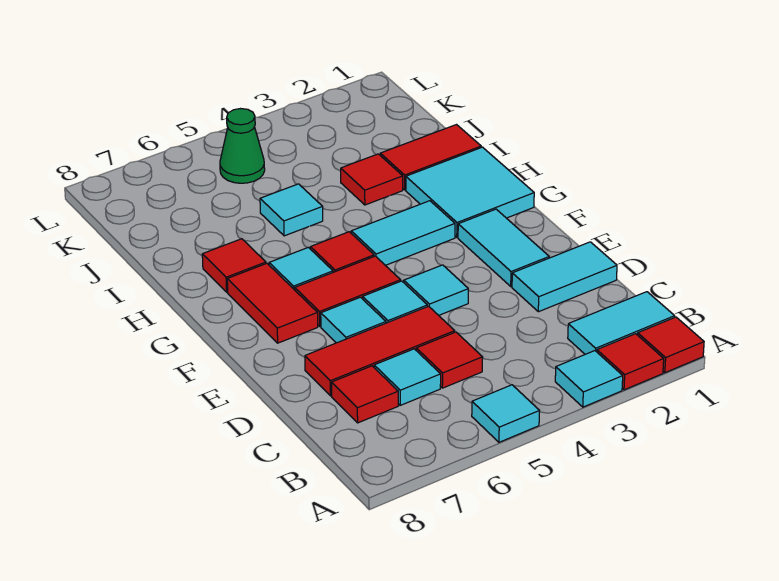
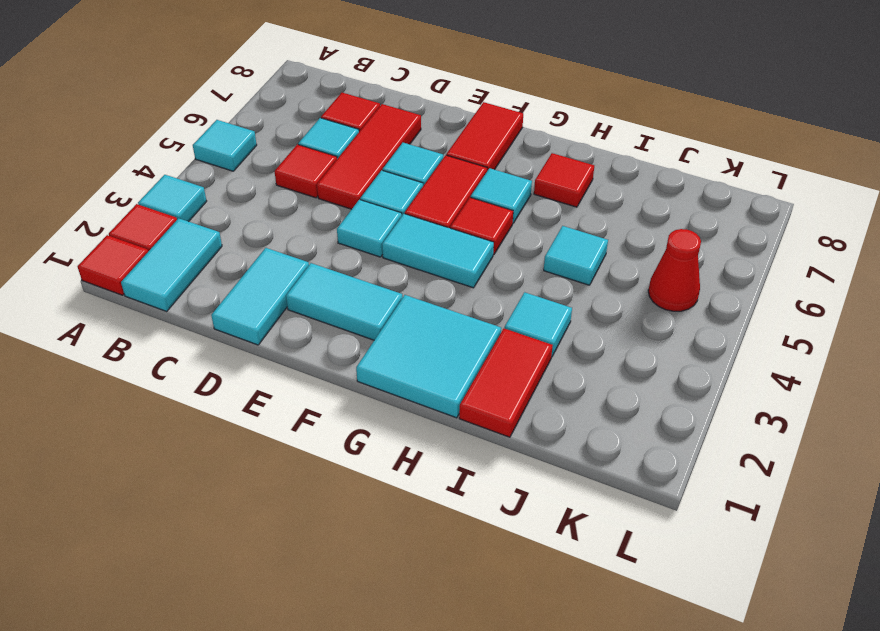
red tile F7:G7 level 1 -> red tile F7:F8 level 1
cyan tile G3:G4 level 1 -> cyan tile F4:G4 level 1
red tile I3 level 1 -> cyan tile I3 level 1
green cone K5 level 1 -> red cone K5 level 1

